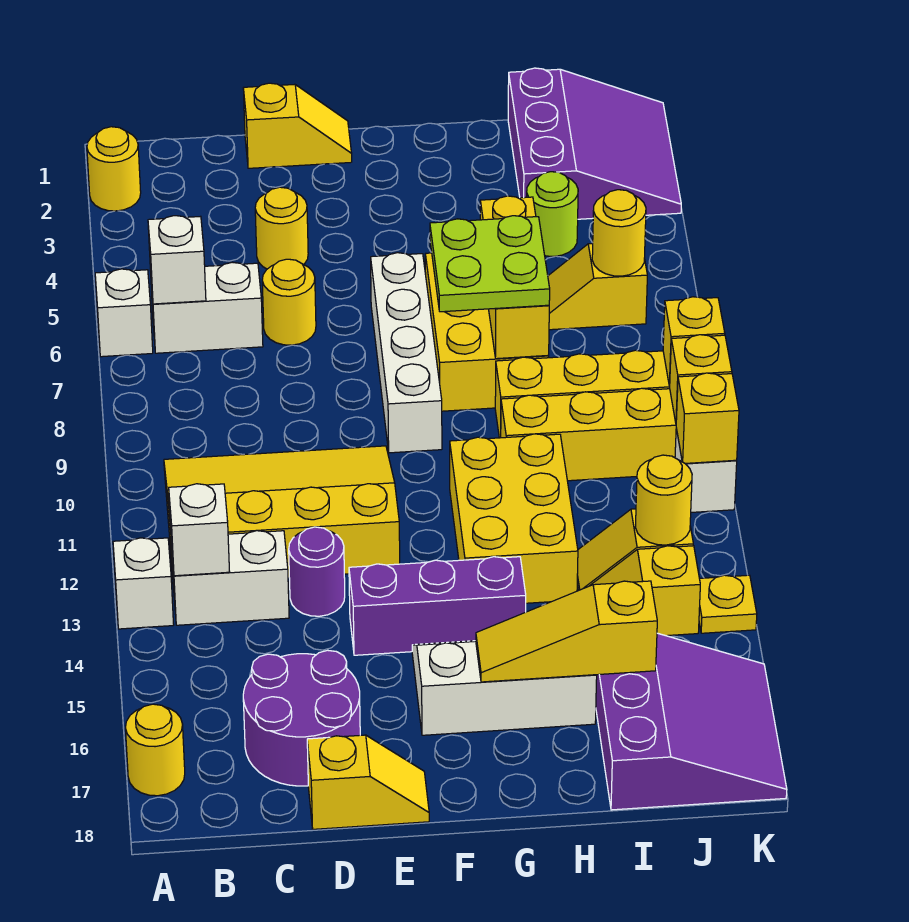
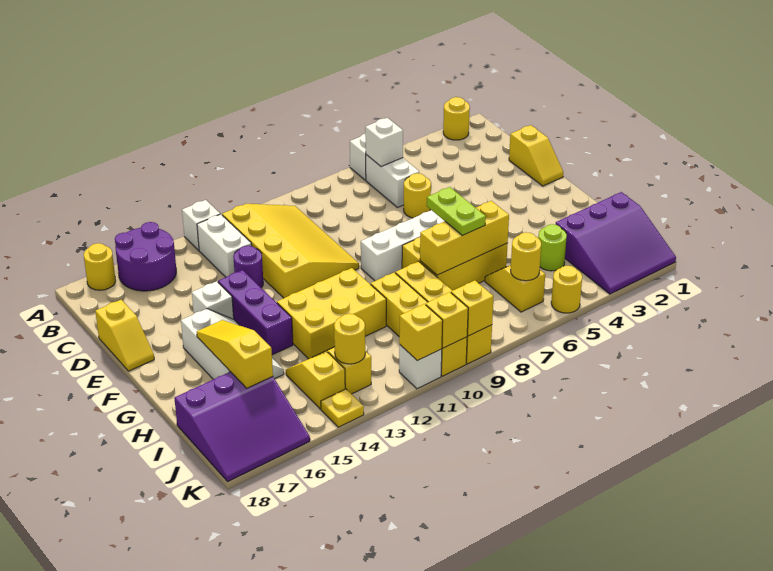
white brick B13 level 2 -> white brick E15 level 1
purple round brick C16:D17 level 1 -> purple round brick A15:B16 level 1
yellow round brick D4 level 1 -> yellow round brick K5 level 1
lime plate G7:H8 level 3 -> lime plate G7:H7 level 3

